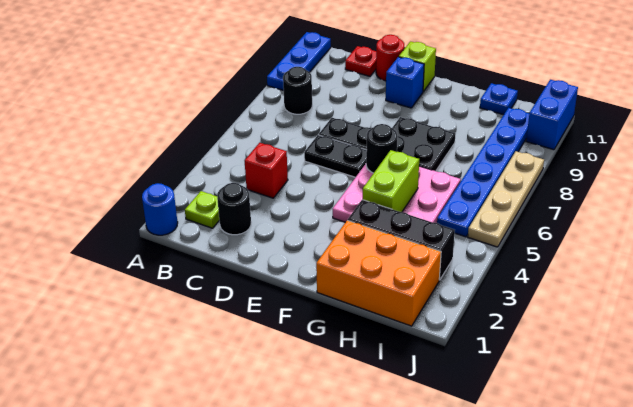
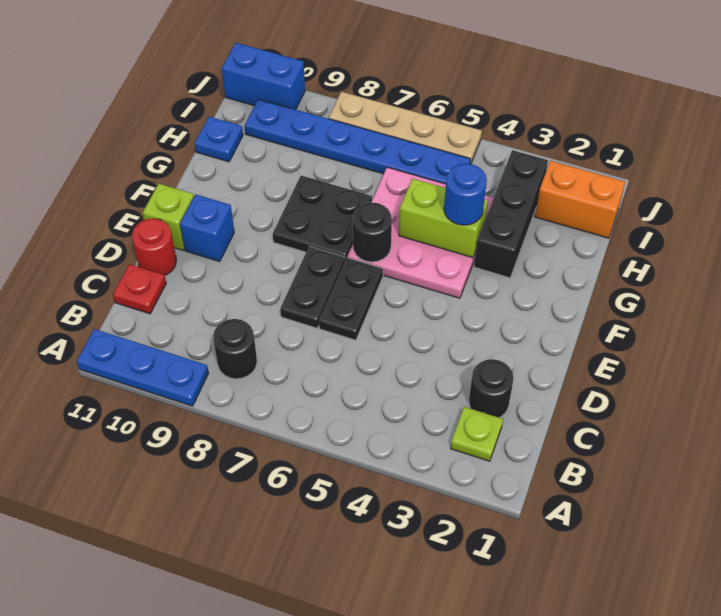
blue round brick A1 level 1 -> blue round brick G4 level 3
red brick C4 level 1 -> none
orange brick G1:I2 level 1 -> orange brick I1:I2 level 1

